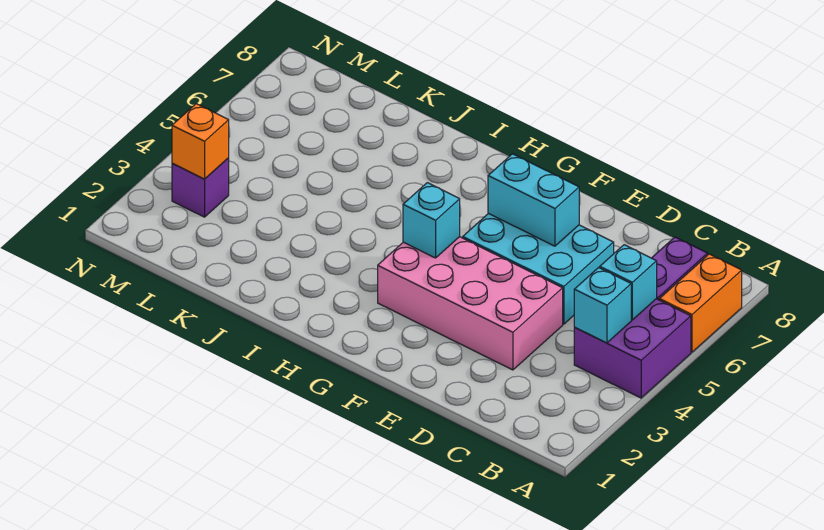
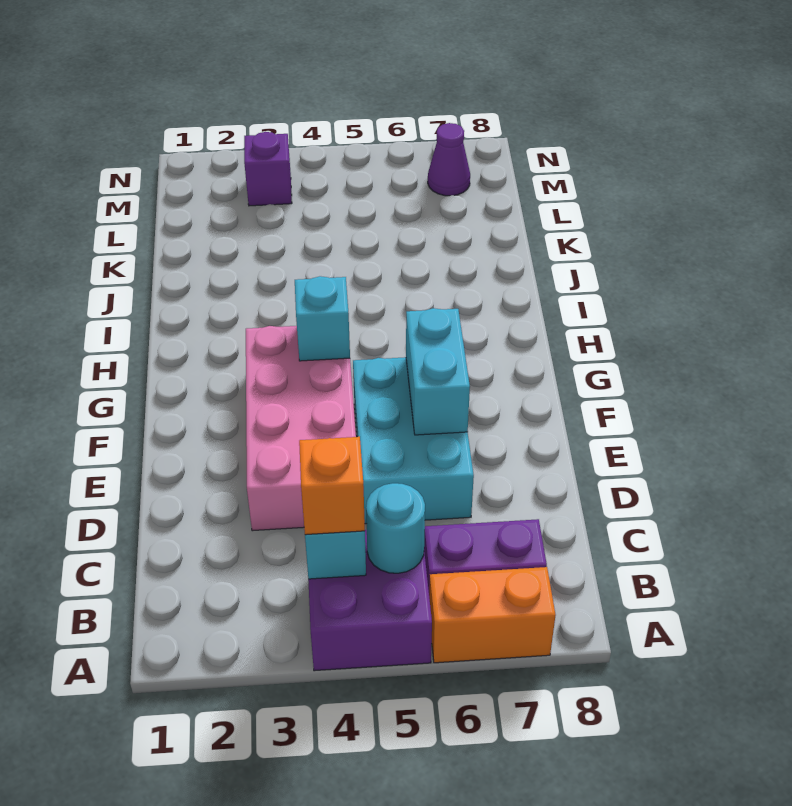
cyan brick B5 level 2 -> cyan round brick B5 level 2
orange brick M3 level 2 -> orange brick B4 level 3
none -> purple cone M7 level 1

